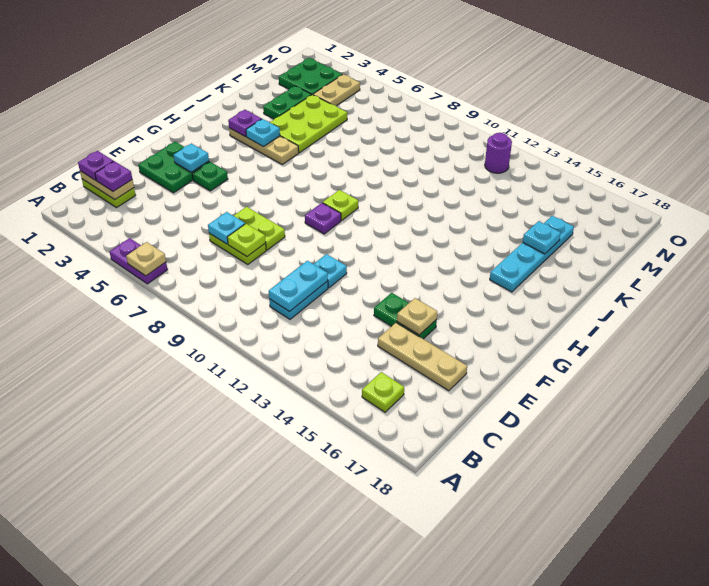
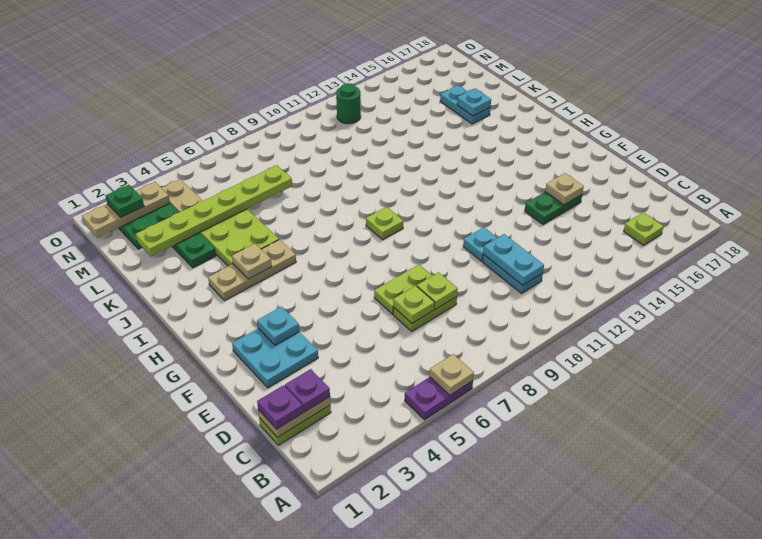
cyan plate D7 level 2 -> lime plate D7 level 2
tan plate D15:D17 level 1 -> tan plate N1:N3 level 2
green plate E2:F3 level 1 -> cyan plate E2:F3 level 1
green plate F4 level 1 -> green plate N2 level 3
purple plate G9 level 1 -> none
purple plate I3 level 2 -> none
cyan plate I4 level 2 -> tan plate I4 level 2
cyan plate I16:L16 level 1 -> cyan plate K16:L16 level 1
none -> lime plate L2:L7 level 2
purple round brick N12 level 1 -> green round brick N12 level 1

